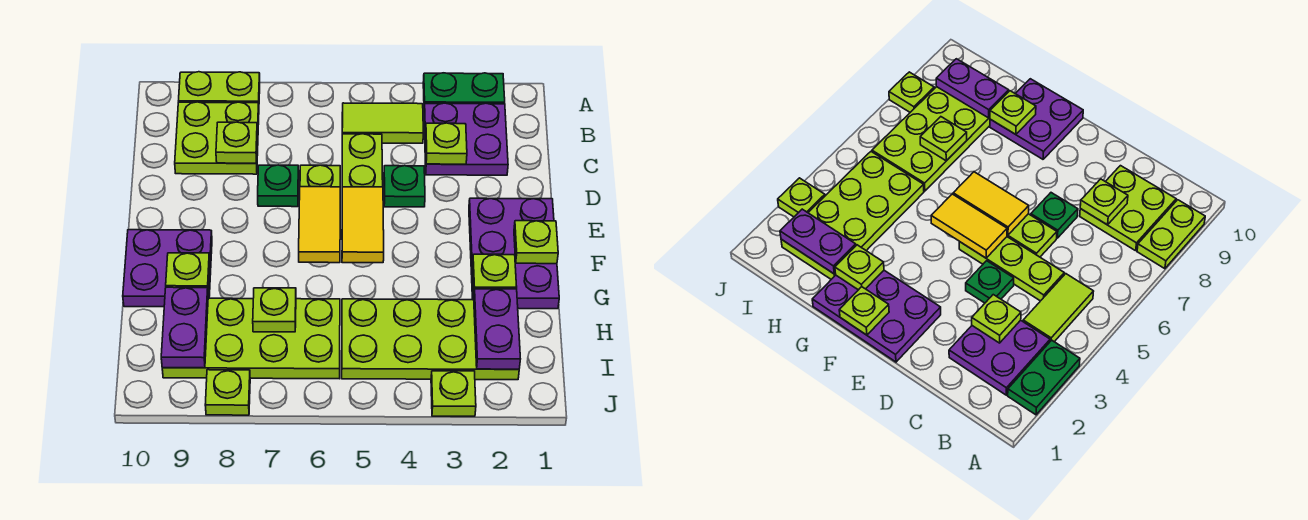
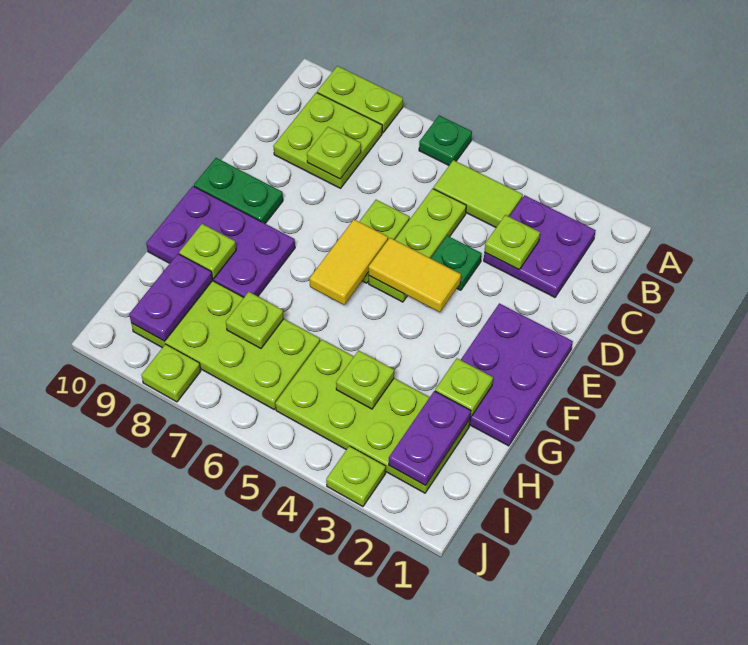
green plate A2:A3 level 1 -> green plate E9:E10 level 1
green plate D7 level 1 -> green plate A6 level 1
yellow tile E5:F5 level 2 -> yellow tile E4:E5 level 2
lime plate F1 level 2 -> lime plate H4 level 2
purple plate F9:G10 level 1 -> purple plate F8:G10 level 1

